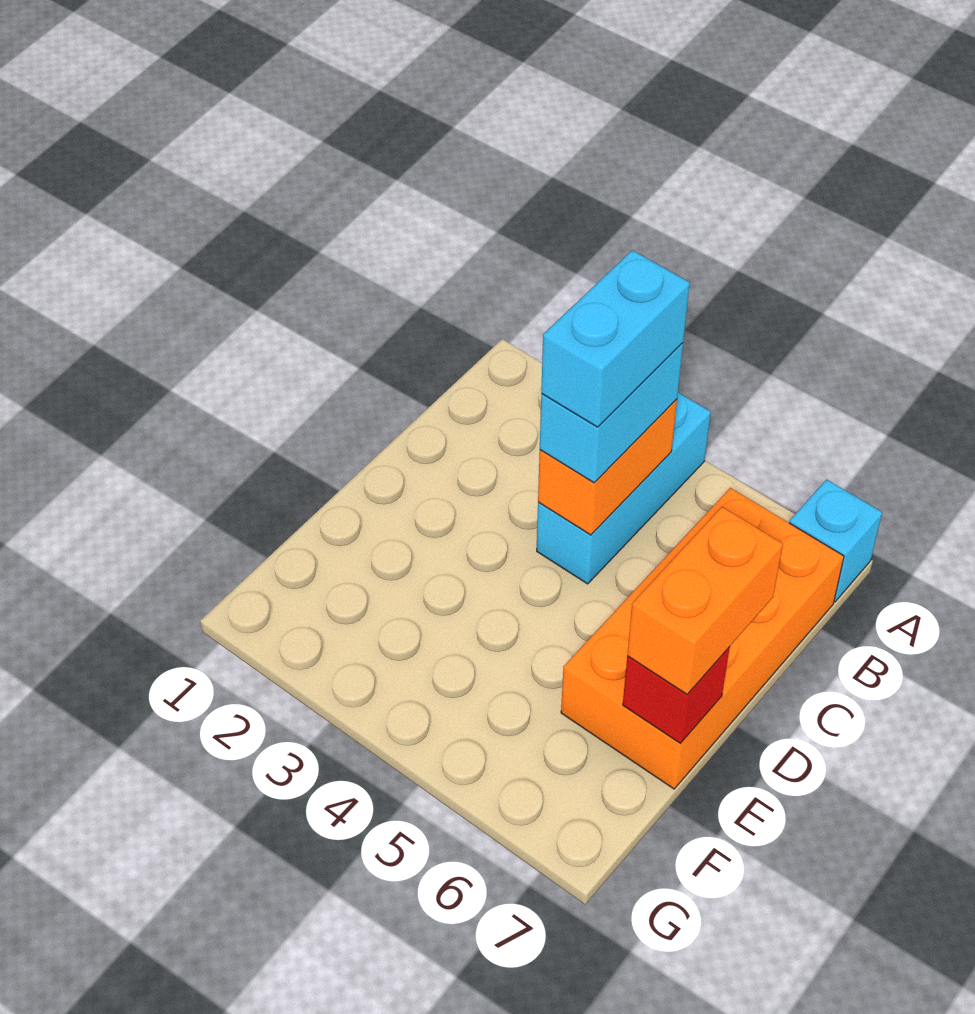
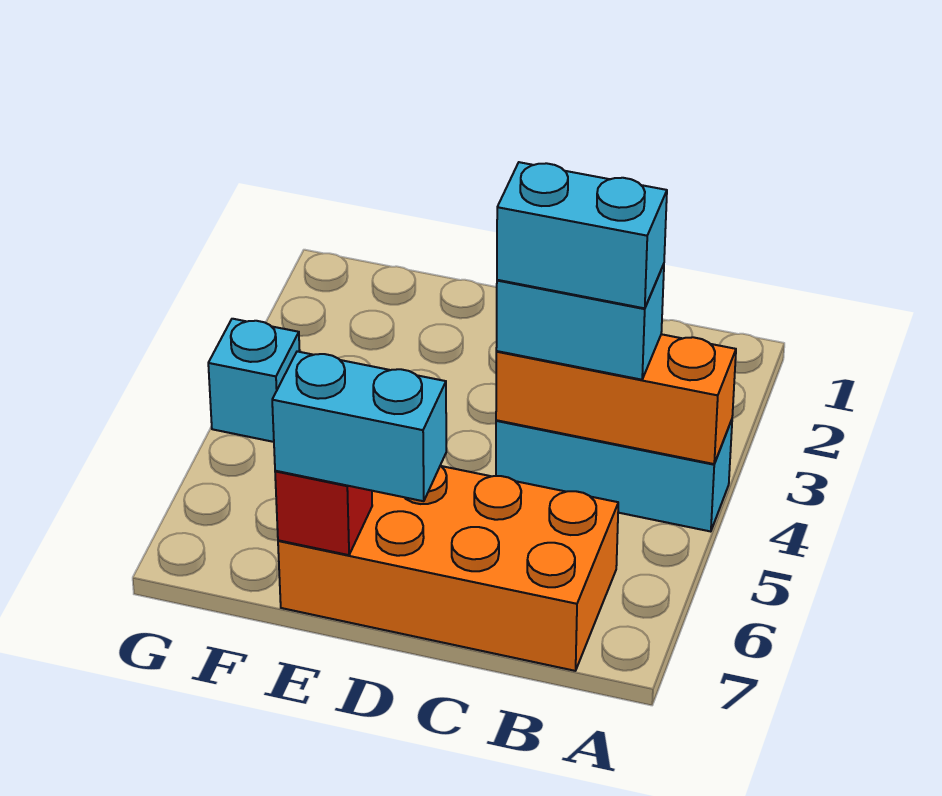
cyan brick A7 level 1 -> cyan brick G4 level 1
orange brick B4:C4 level 2 -> orange brick A4:C4 level 2
orange brick D7:E7 level 3 -> cyan brick D7:E7 level 3

